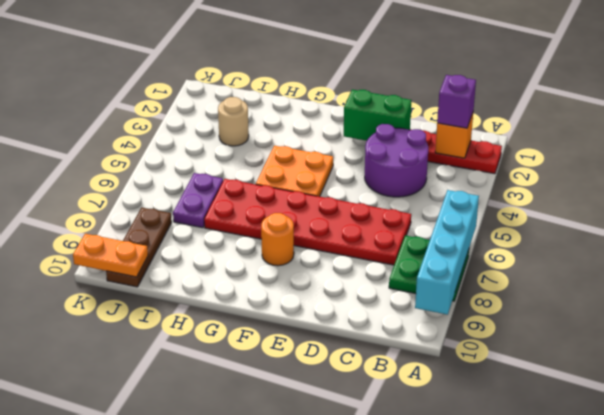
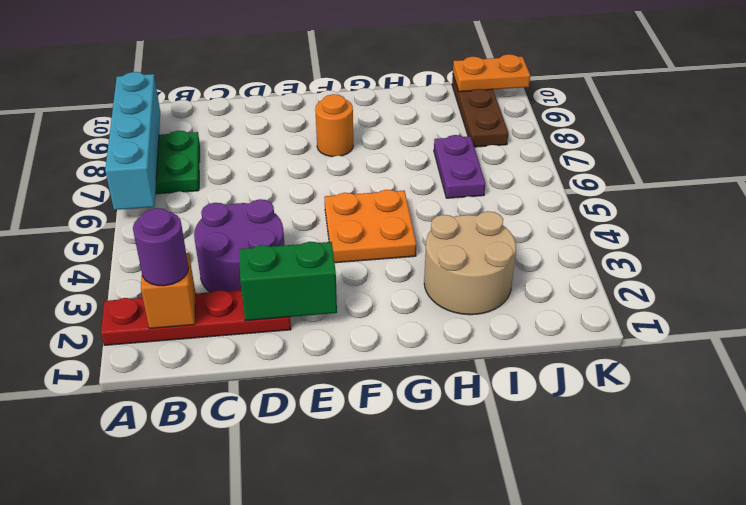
purple brick B2 level 3 -> purple round brick B2 level 3
red plate C6:H7 level 1 -> none
tan round brick I3 level 1 -> tan round brick H2:I3 level 1

